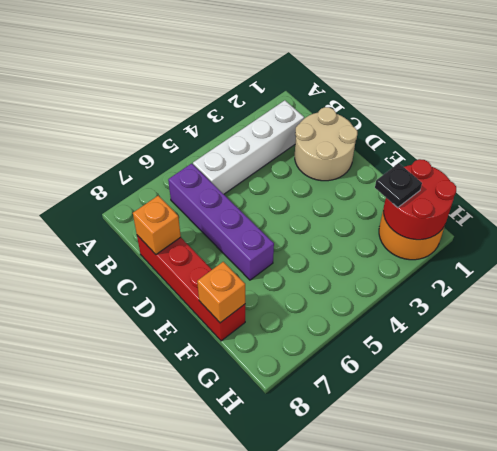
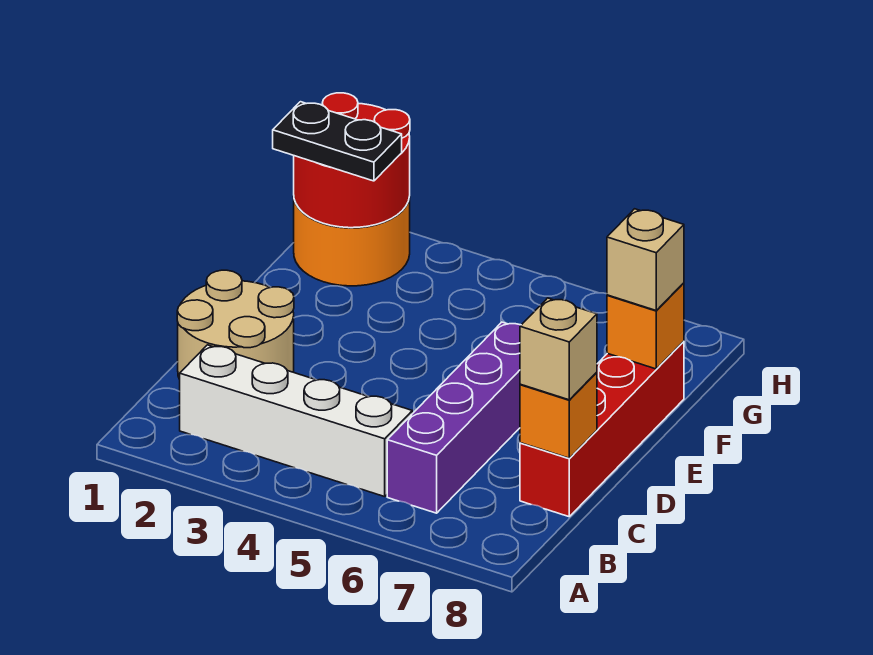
none -> tan brick C8 level 3
none -> tan brick F8 level 3
black plate G2 level 3 -> black plate G1:G2 level 3

